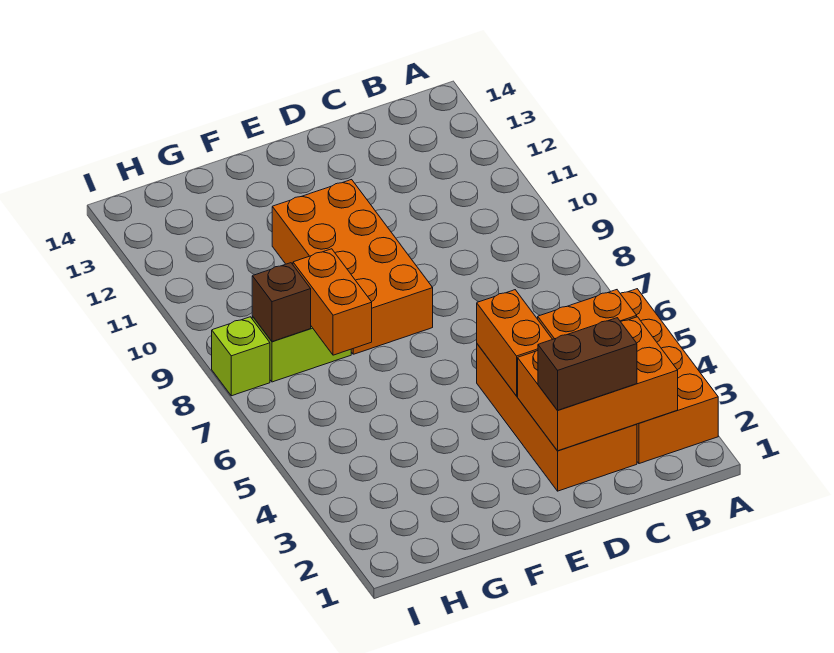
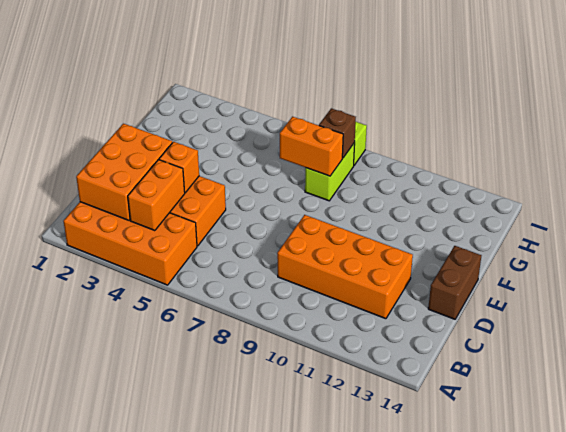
brown brick C2:D2 level 3 -> brown brick D14:E14 level 1
orange brick D4:D5 level 2 -> orange brick D4 level 2
orange brick E8:F11 level 1 -> orange brick C9:D12 level 1

